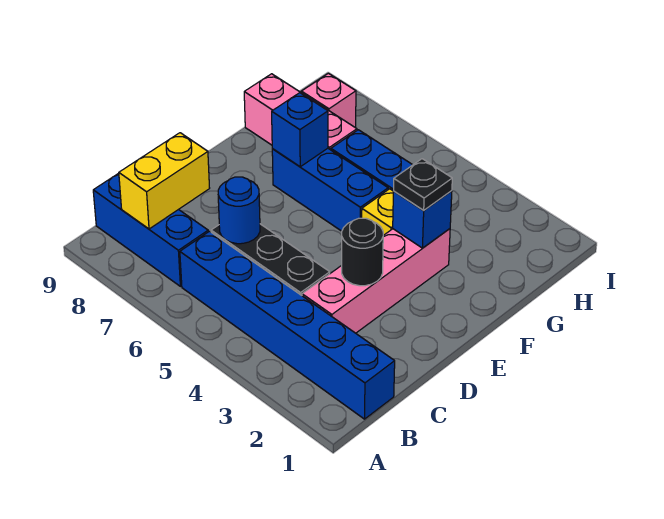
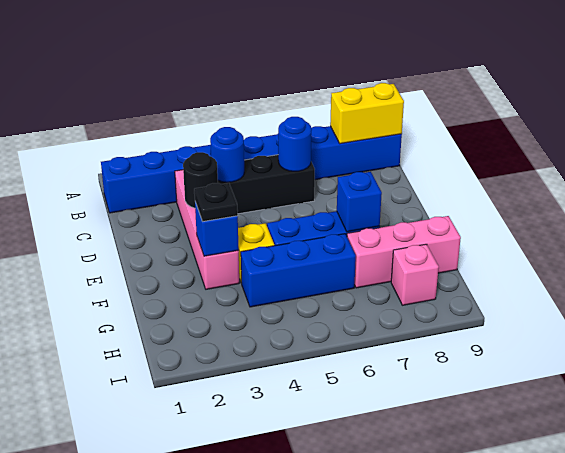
yellow brick B8:C8 level 2 -> yellow brick B8:B9 level 2
none -> blue round brick C4 level 2

